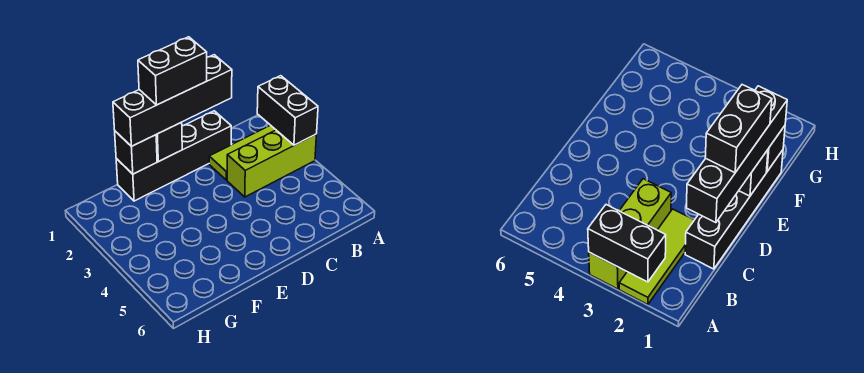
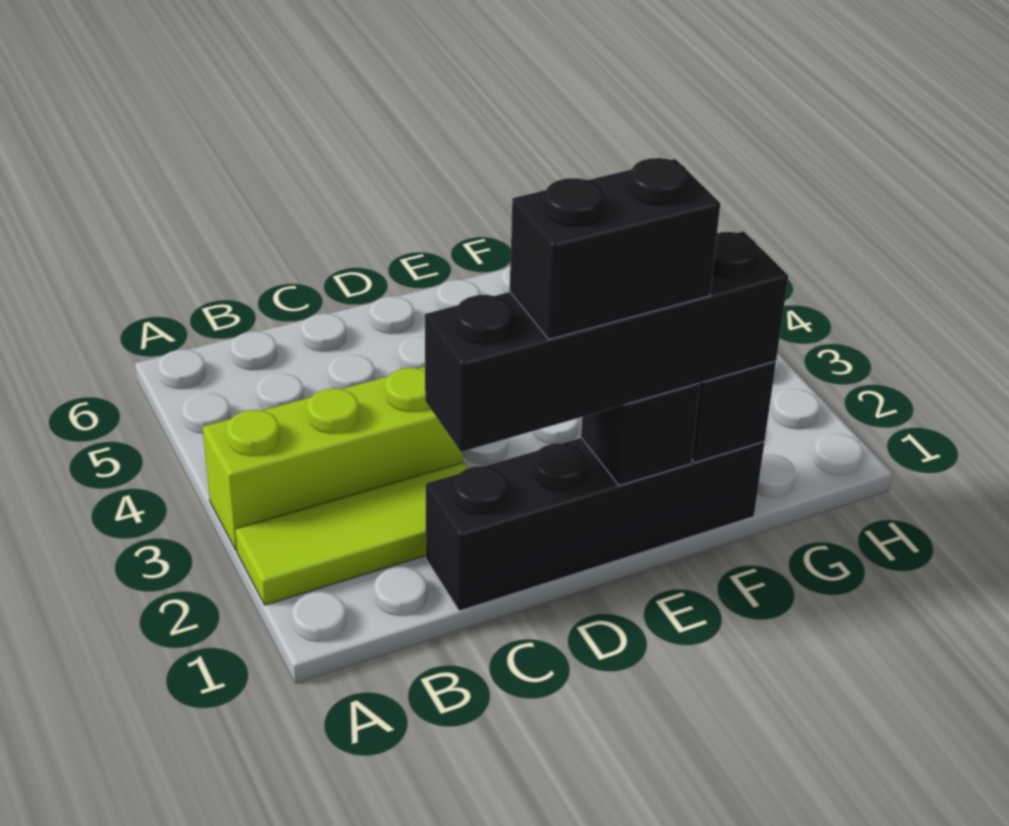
black brick A2:A3 level 2 -> none

